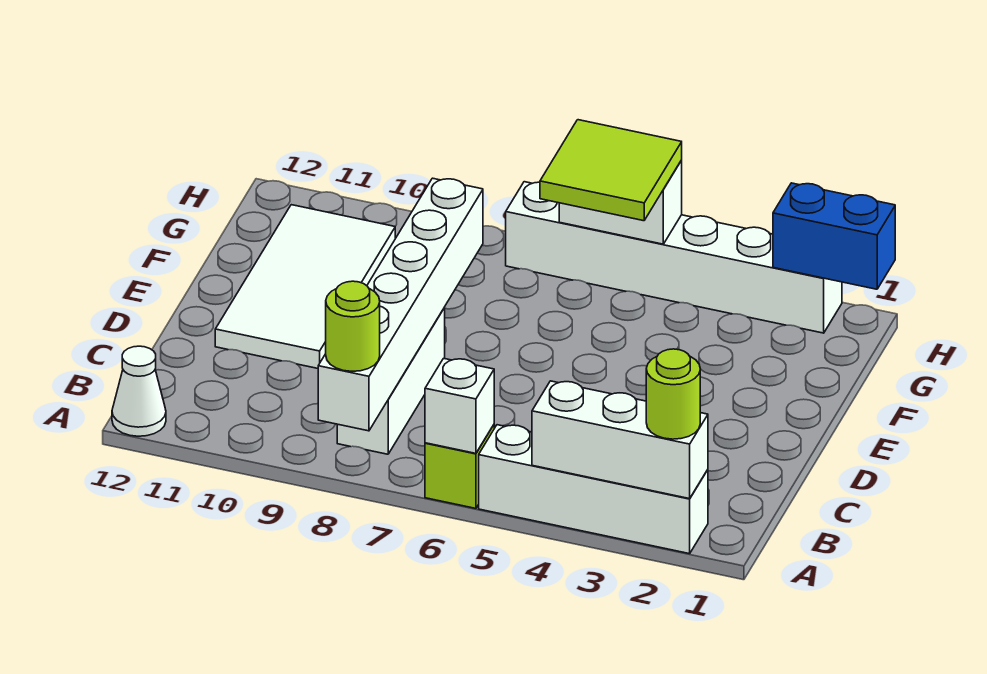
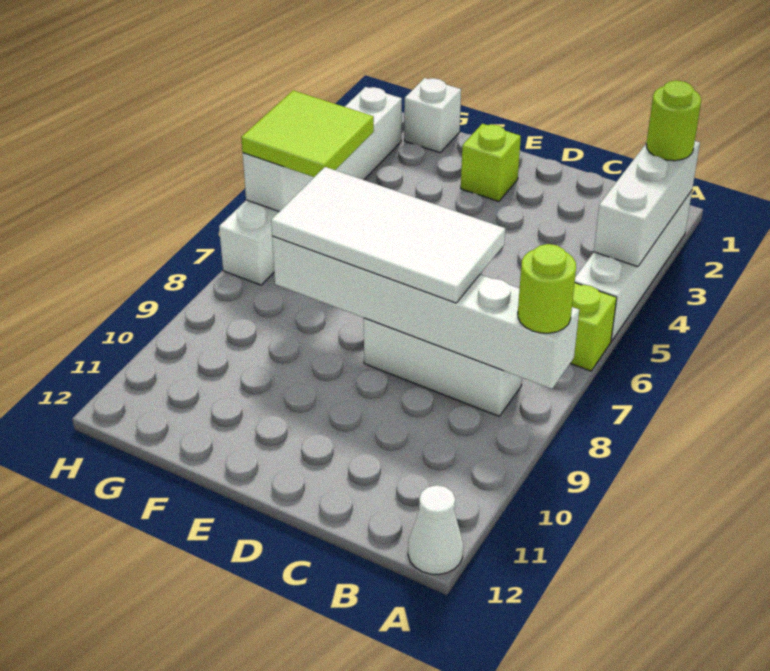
white brick A6 level 2 -> white brick G1 level 1
white tile D10:G11 level 1 -> white tile C7:F8 level 3
none -> lime brick E2 level 1
blue brick H1:H2 level 2 -> none

